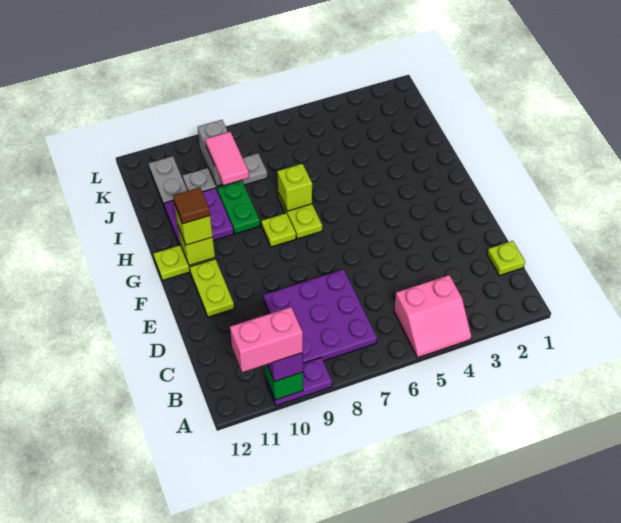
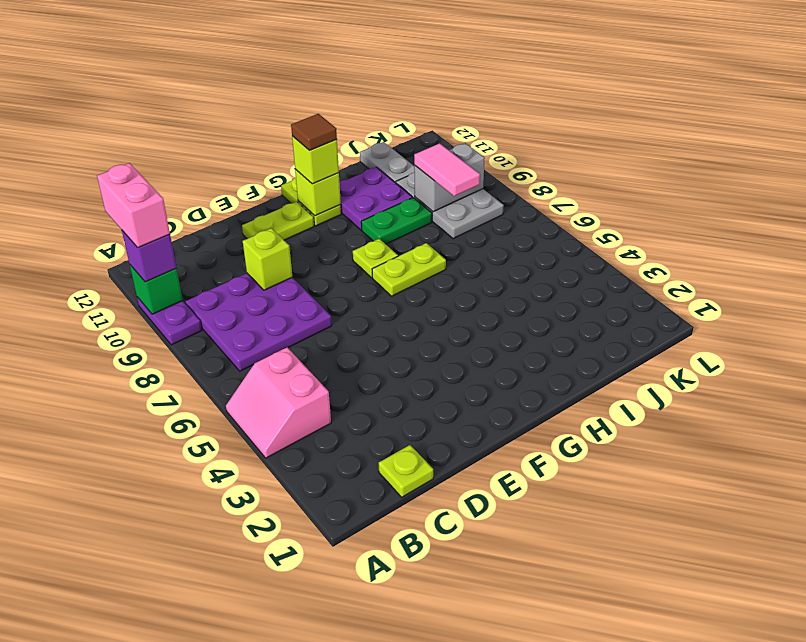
lime brick H7 level 2 -> lime brick D9 level 2
pink tile I9:J9 level 3 -> pink tile J8:J9 level 3
grey plate J8:J10 level 1 -> grey plate J8:K10 level 1
grey plate J11:K11 level 1 -> grey plate J11:J12 level 1

